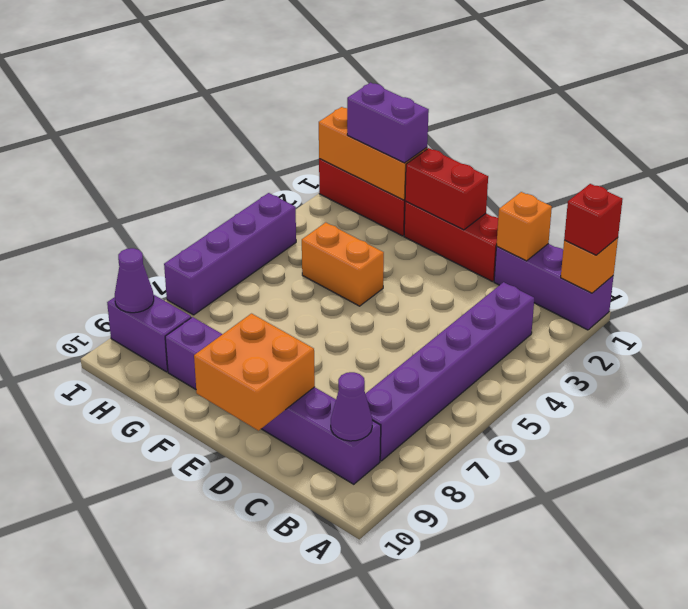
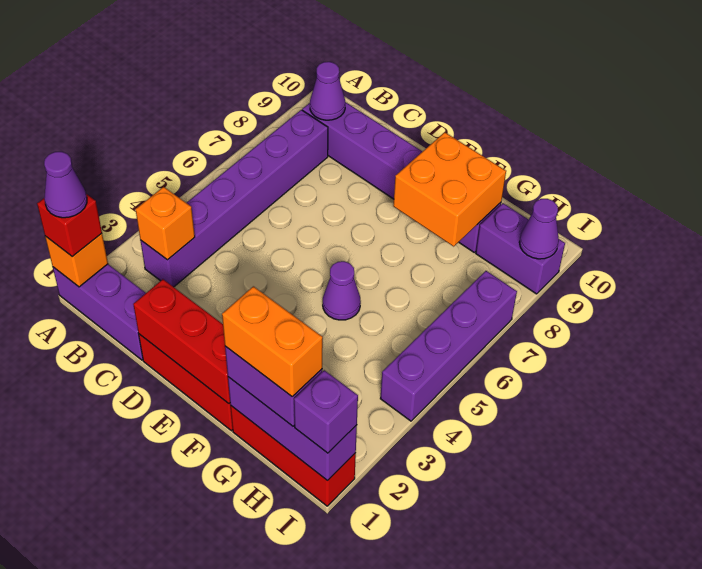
none -> purple cone A1 level 4
orange brick C1 level 2 -> orange brick B3 level 2
orange brick D9:E10 level 2 -> orange brick F8:G9 level 2
red brick E1:F1 level 2 -> red brick D1:F1 level 2
orange brick F4:G4 level 1 -> orange brick G1:H1 level 4
none -> purple cone F5 level 1
orange brick G1:I1 level 2 -> purple brick G1:I1 level 2
none -> purple brick I1 level 3

